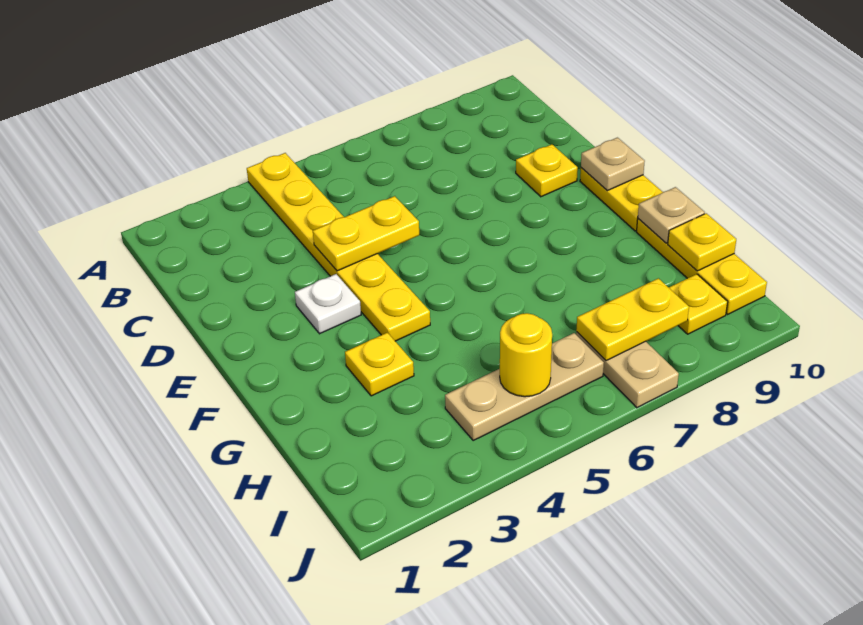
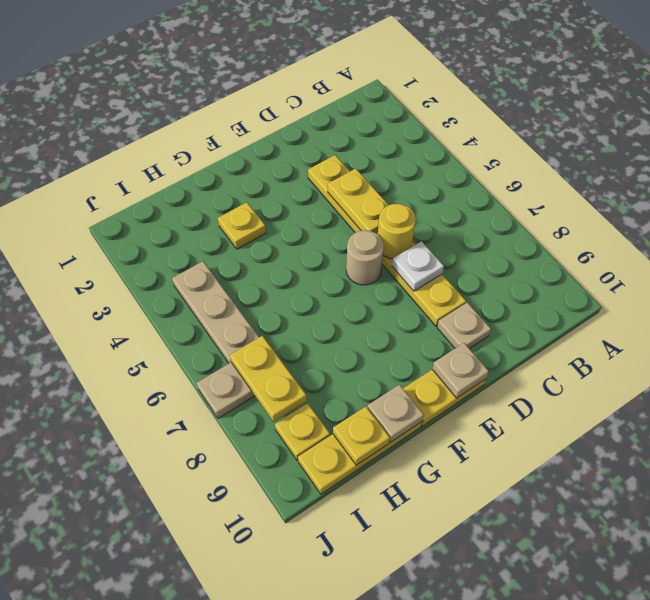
yellow plate A4:F4 level 1 -> yellow plate D3:D8 level 1
yellow plate D9 level 1 -> tan plate D9 level 1
white plate E3 level 1 -> white plate D7 level 2
none -> tan round brick E6 level 1
yellow round brick I5 level 2 -> yellow round brick D6 level 2

